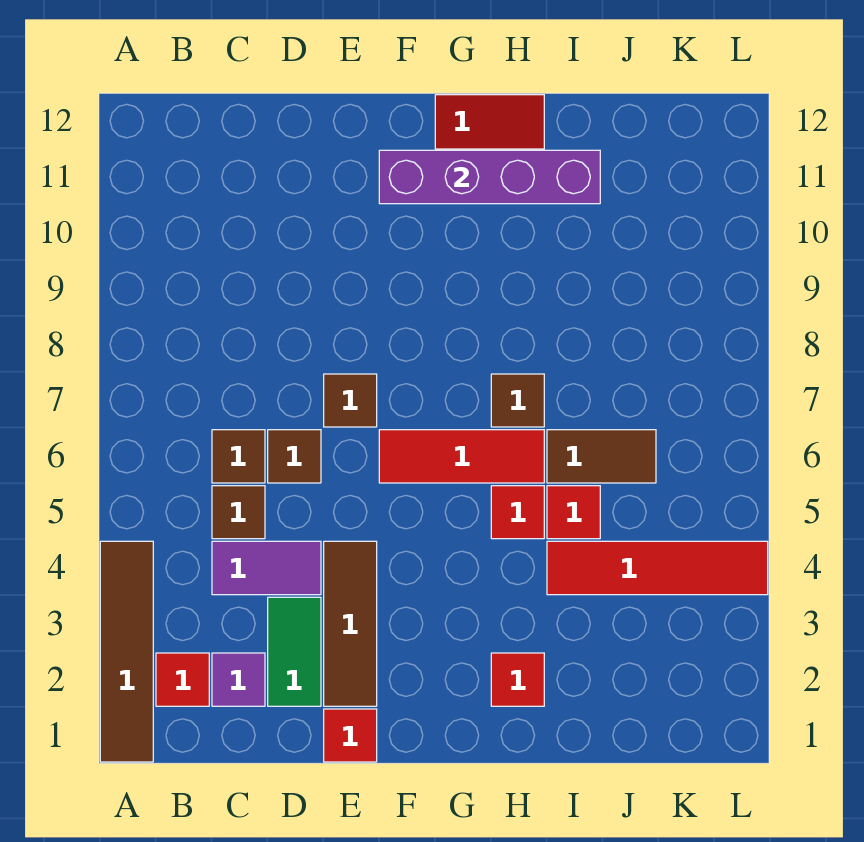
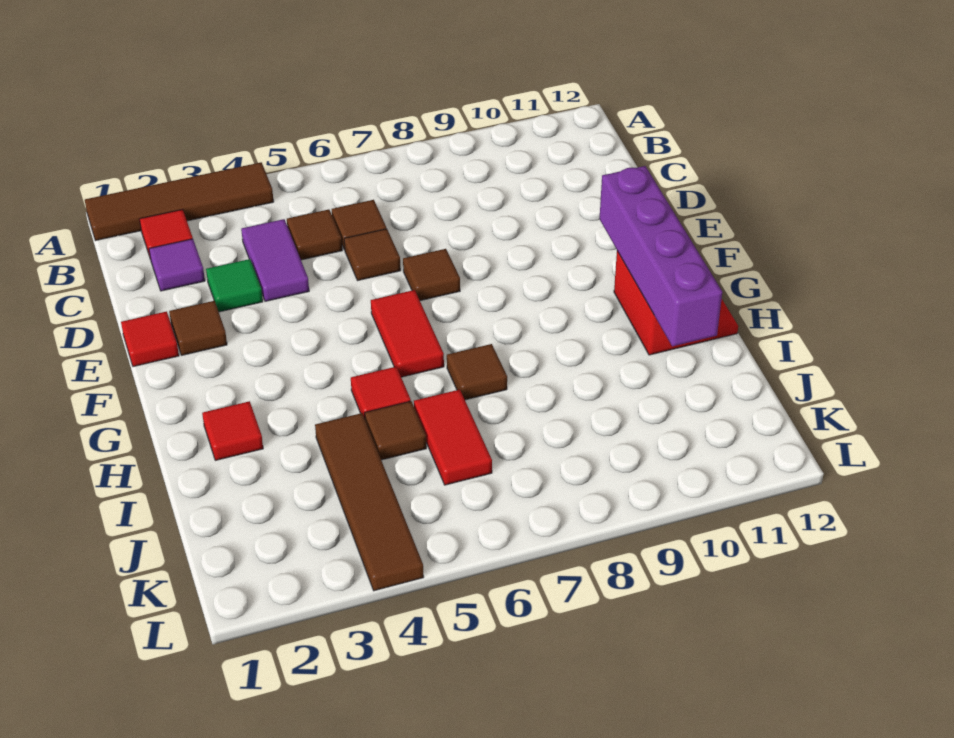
green tile D2:D3 level 1 -> green tile D3 level 1
brown tile E2:E4 level 1 -> brown tile E2 level 1
red tile F6:H6 level 1 -> red tile F6:G6 level 1
red tile I4:L4 level 1 -> brown tile I4:L4 level 1
red tile I5 level 1 -> brown tile I5 level 1
brown tile I6:J6 level 1 -> red tile I6:J6 level 1

